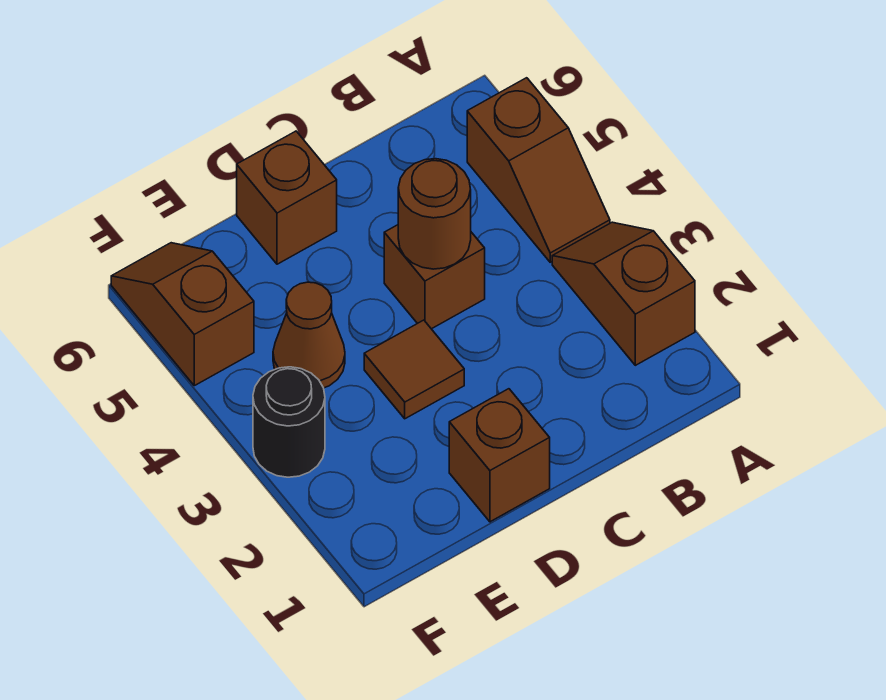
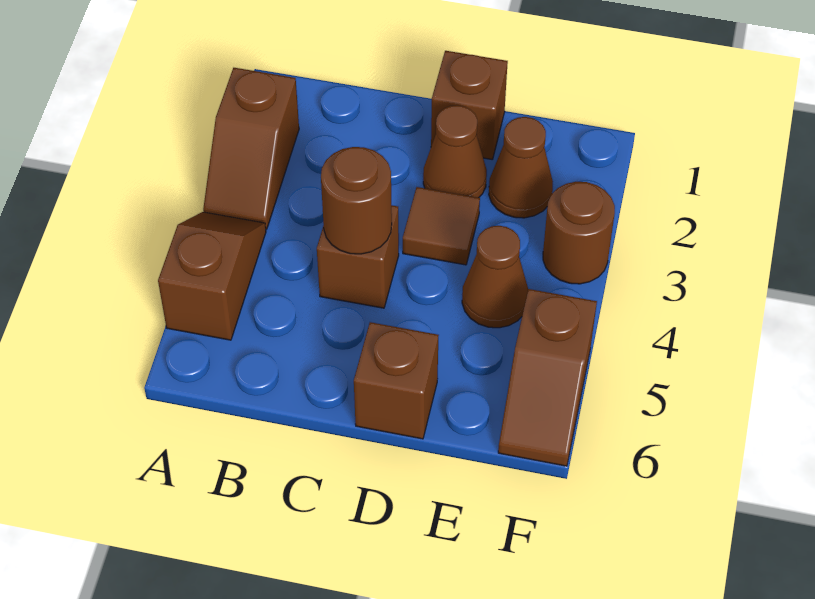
none -> brown cone D2 level 1
none -> brown cone E2 level 1
black round brick F3 level 1 -> brown round brick F3 level 1

